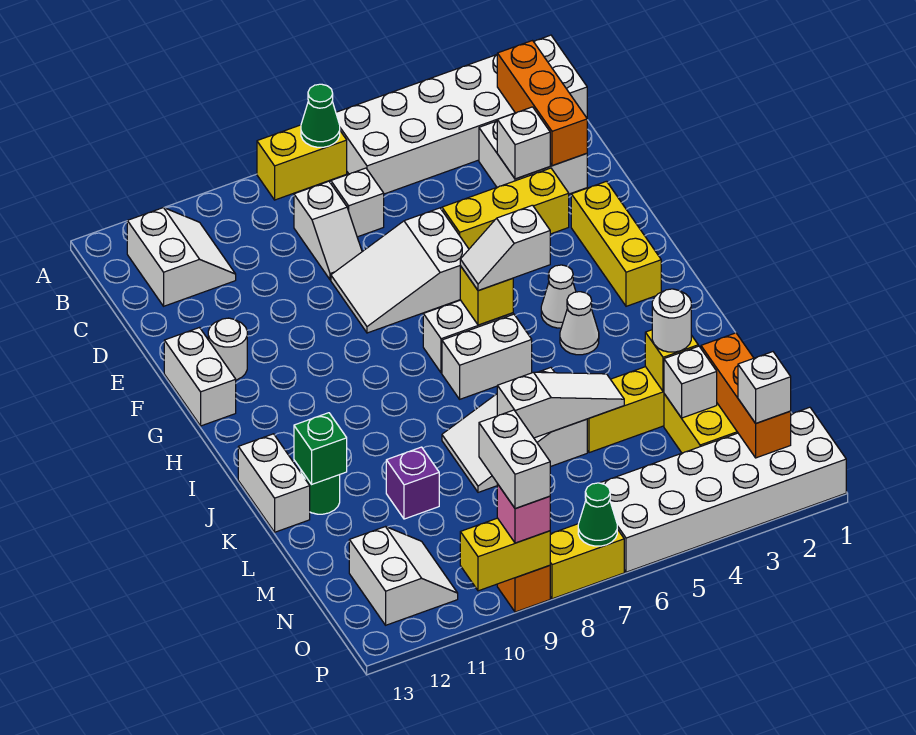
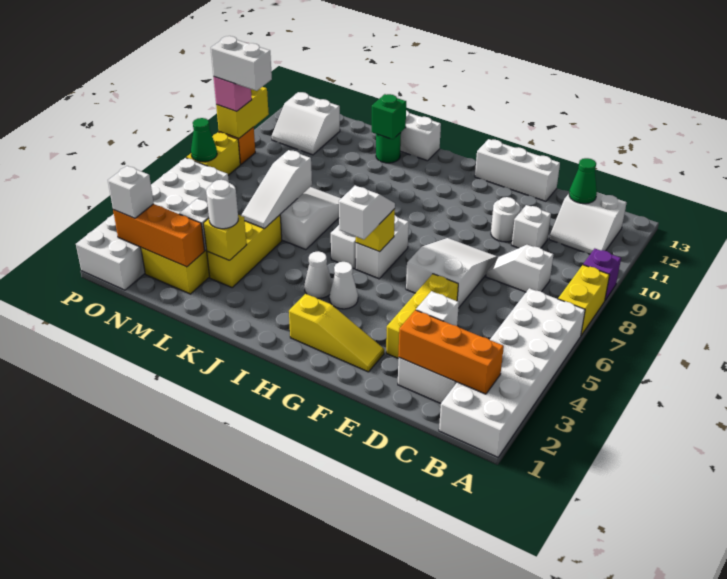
green cone A7 level 2 -> green cone C12 level 2
white brick C7 level 1 -> white brick D10 level 1
yellow brick F2:H2 level 1 -> yellow slope F2:H2 level 1 top H
white round brick F12 level 1 -> white round brick E10 level 1
white brick F13:G13 level 1 -> white brick E13:G13 level 1
purple brick L10 level 1 -> purple brick A9 level 1

